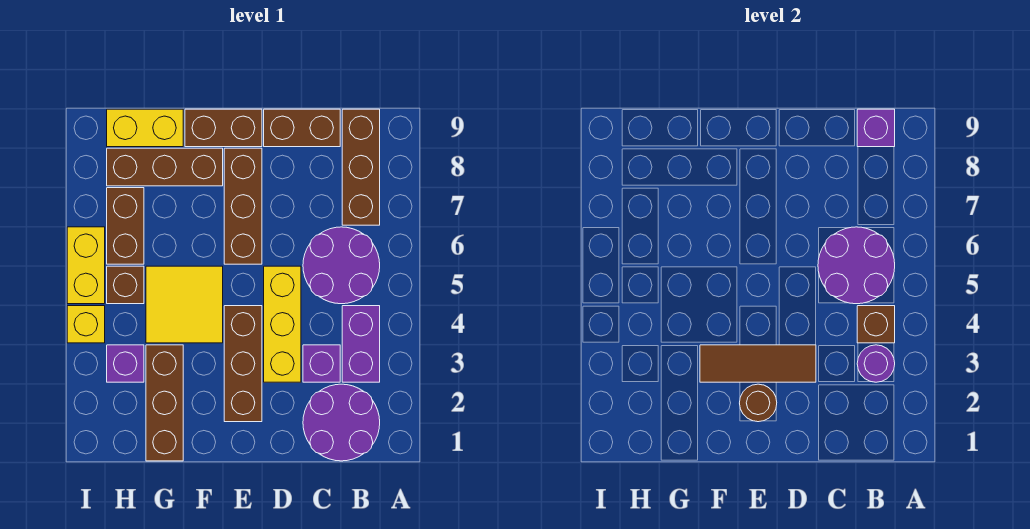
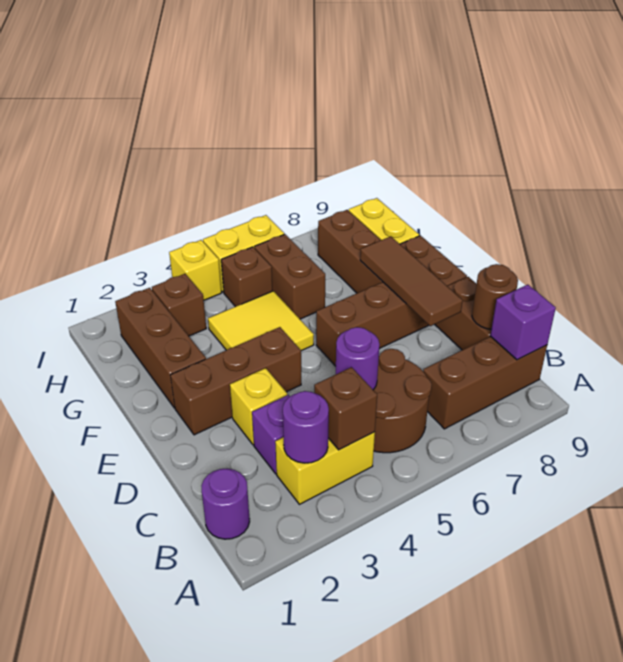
purple round brick B1:C2 level 1 -> purple round brick B1 level 1
purple brick B3:B4 level 1 -> yellow brick B3:B4 level 1
purple round brick B5:C6 level 1 -> brown round brick B5:C6 level 1
purple round brick B5:C6 level 2 -> purple round brick C5 level 2
yellow brick D3:D5 level 1 -> yellow brick D3 level 1
brown tile D3:F3 level 2 -> brown tile D8:F8 level 2
brown round brick E2 level 2 -> brown round brick C9 level 2
brown brick G1:G3 level 1 -> brown brick F2:H2 level 1
purple brick H3 level 1 -> brown brick H3 level 1
brown brick H6:H7 level 1 -> brown brick G6:H6 level 1

